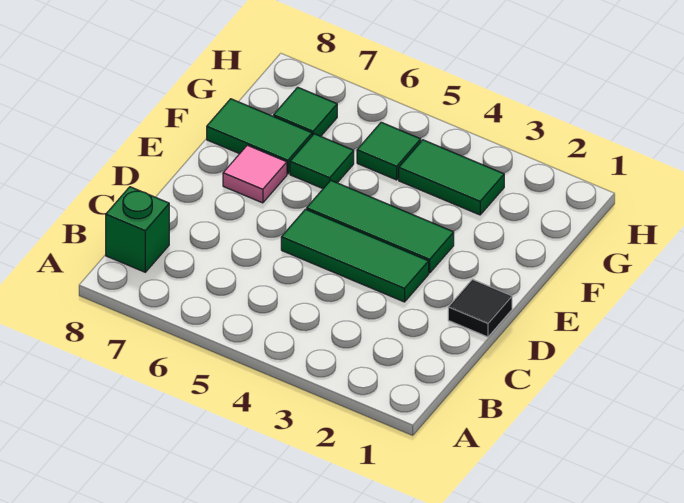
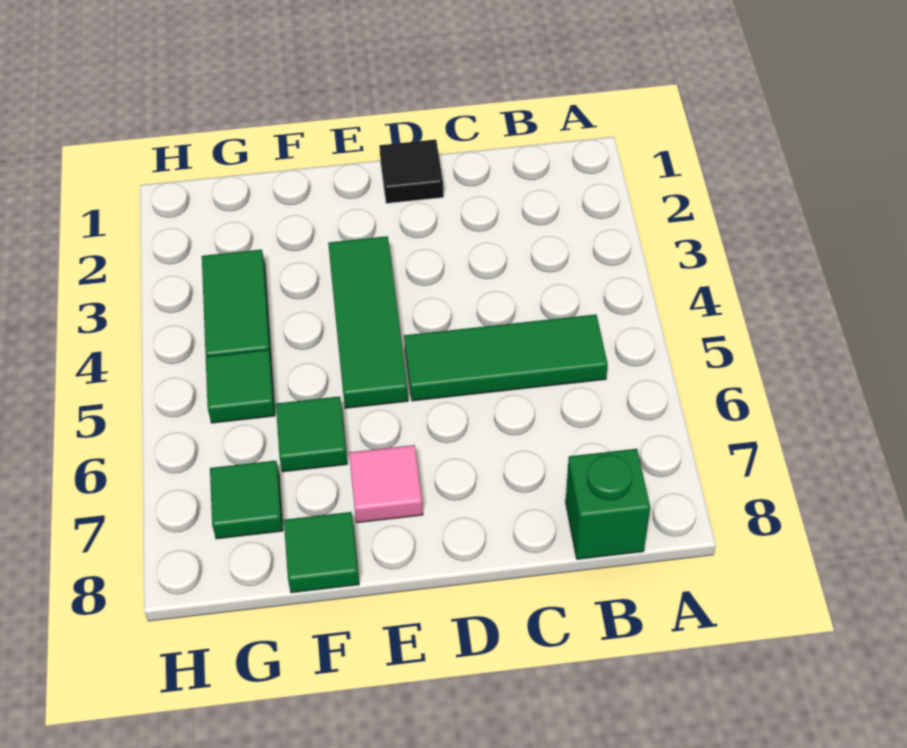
green tile D3:D5 level 1 -> green tile B5:D5 level 1
green tile F7:F8 level 1 -> green tile F8 level 1

